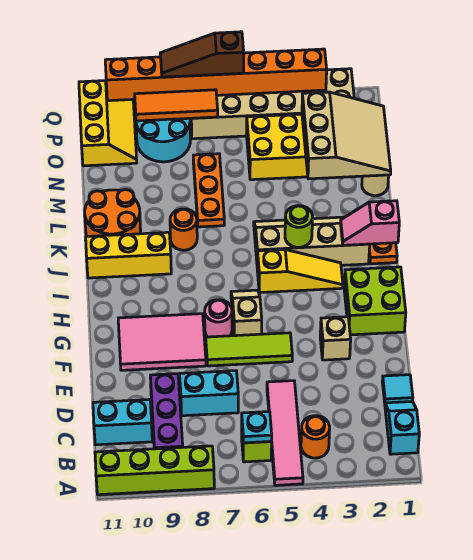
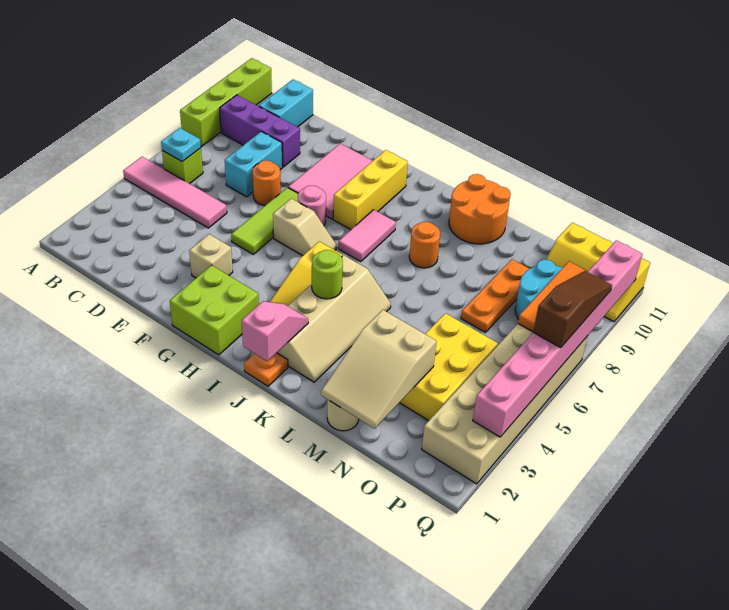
cyan slope B1:C1 level 1 top B -> none
orange round brick B4 level 1 -> orange round brick E7 level 1
cyan tile D1 level 1 -> none
none -> pink tile I7:I8 level 1
yellow brick J9:J11 level 1 -> yellow brick H8:H10 level 1
orange plate L7:N7 level 1 -> orange plate N7:N9 level 1
tan slope M1:O3 level 2 top 3 -> tan slope M1:N3 level 2 top 3
orange brick Q3:Q10 level 2 -> pink brick Q3:Q10 level 2

